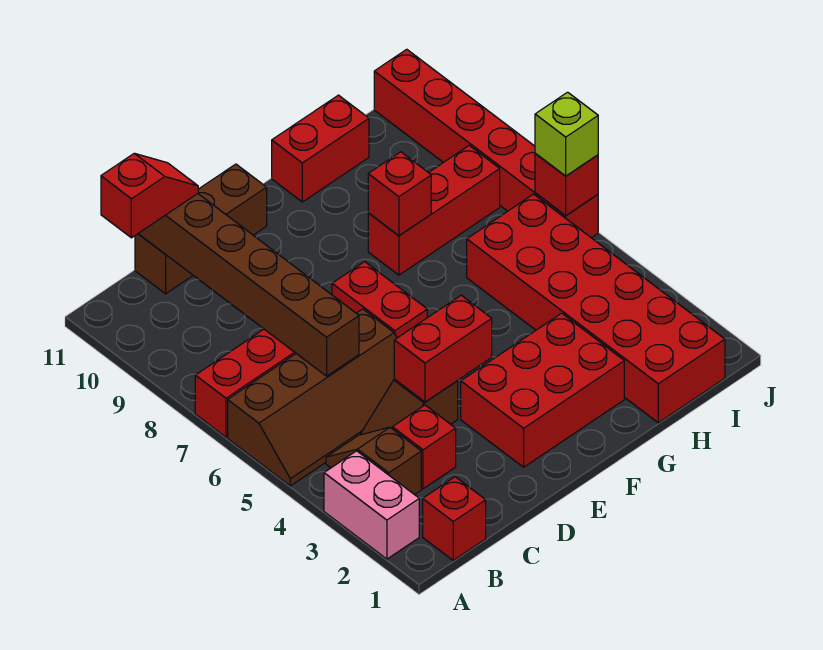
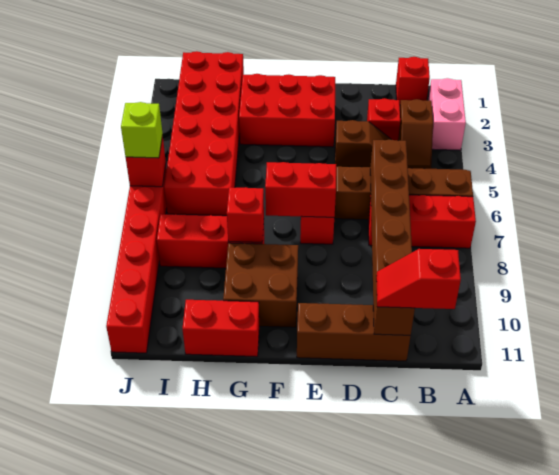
red brick D4:E4 level 2 -> red brick E7:F7 level 2
none -> brown brick F9:G10 level 1

